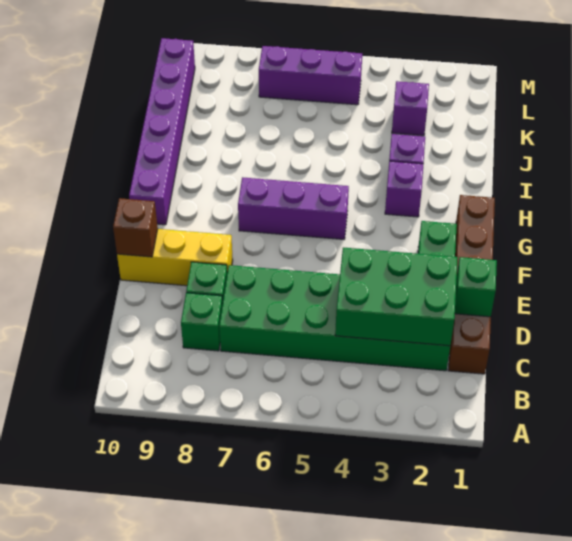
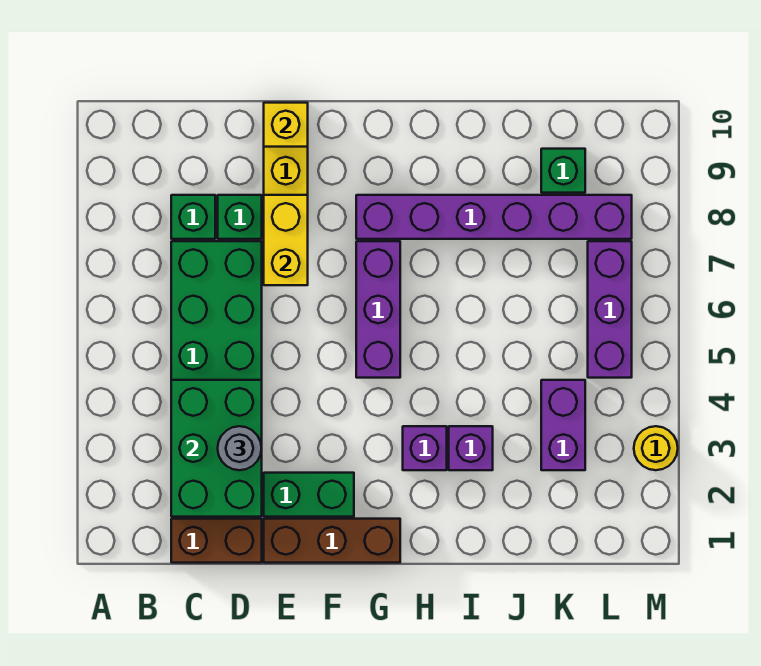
green brick D1 level 2 -> green brick K9 level 1
none -> grey round brick D3 level 3
none -> yellow brick E7:E8 level 2
brown brick E10 level 2 -> yellow brick E10 level 2
purple brick G10:L10 level 1 -> purple brick G8:L8 level 1
purple brick K3 level 1 -> purple brick K3:K4 level 1
none -> yellow round brick M3 level 1

